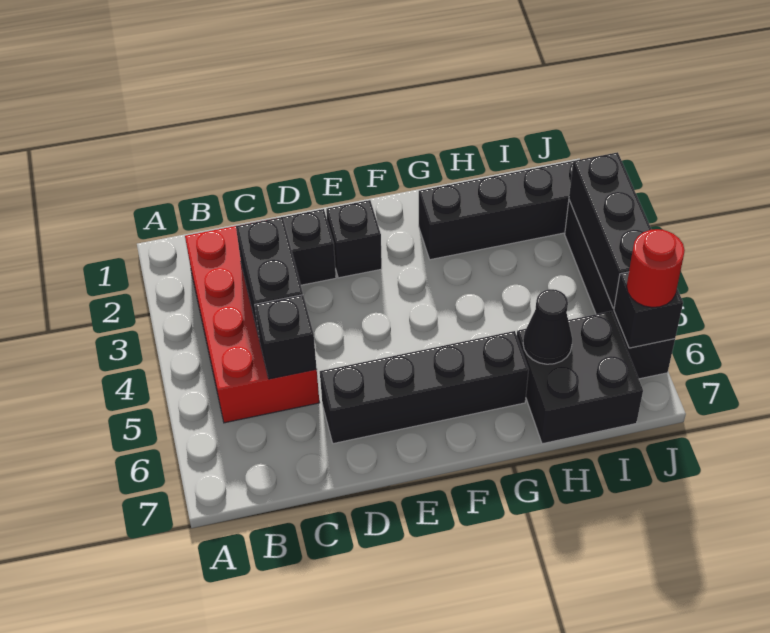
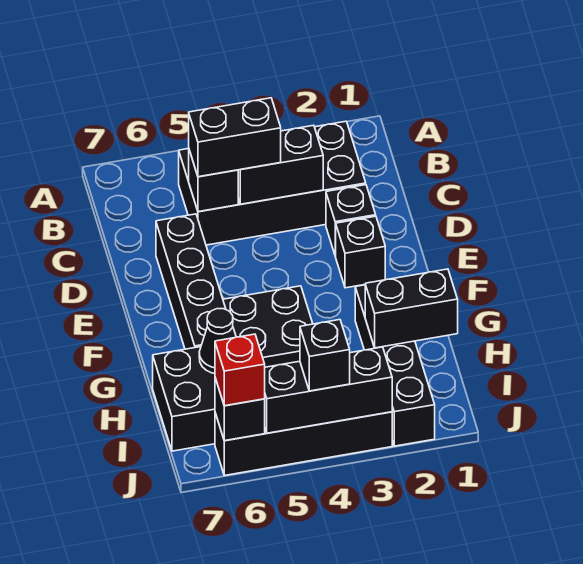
red brick B2:C5 level 1 -> black brick B2:C5 level 1
none -> black brick C4:C5 level 3
none -> black plate F4:G5 level 1
none -> black brick H1:H2 level 2
none -> black brick J4 level 3
red round brick J6 level 3 -> red brick J6 level 3

